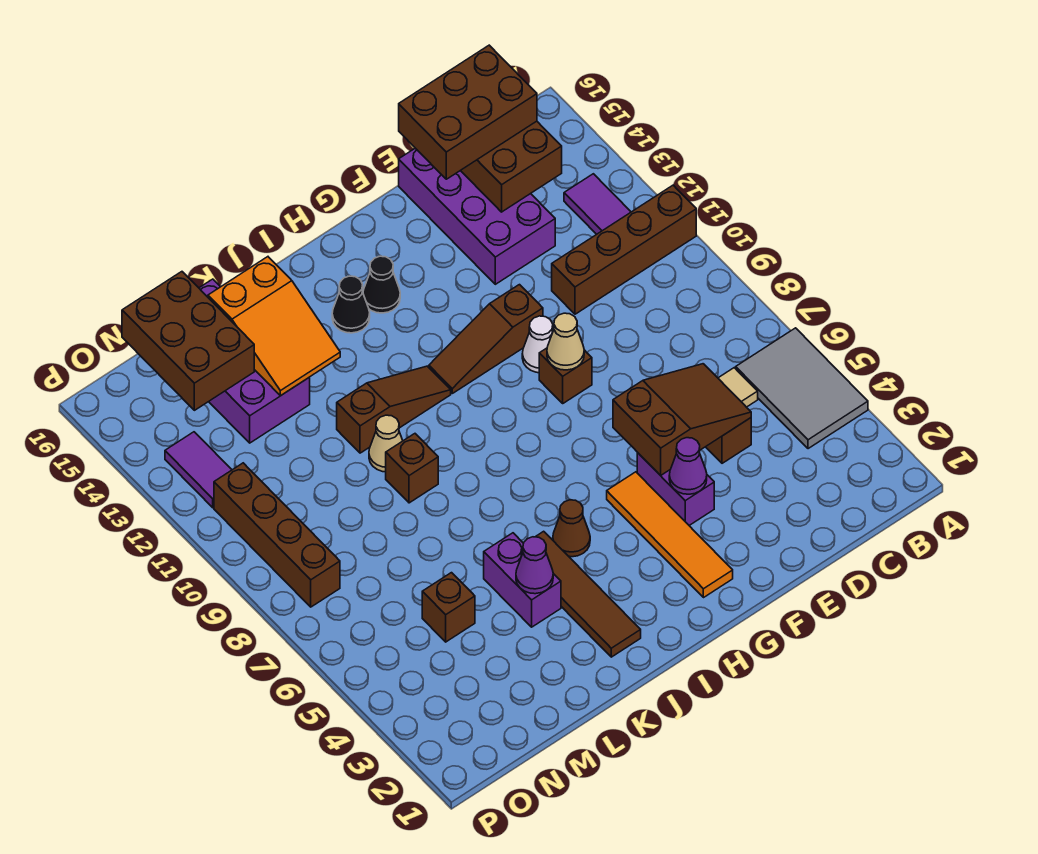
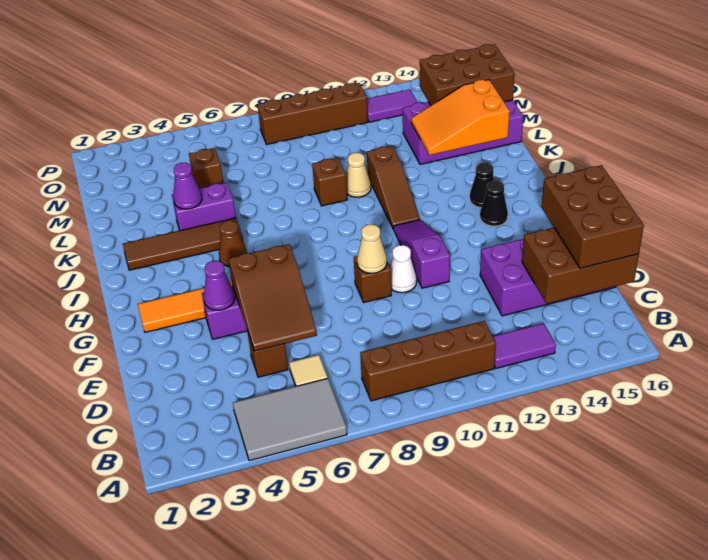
brown brick A11:D11 level 1 -> brown brick B8:B11 level 1
brown slope F11:H11 level 1 top F -> purple slope F11:H11 level 1 top F

